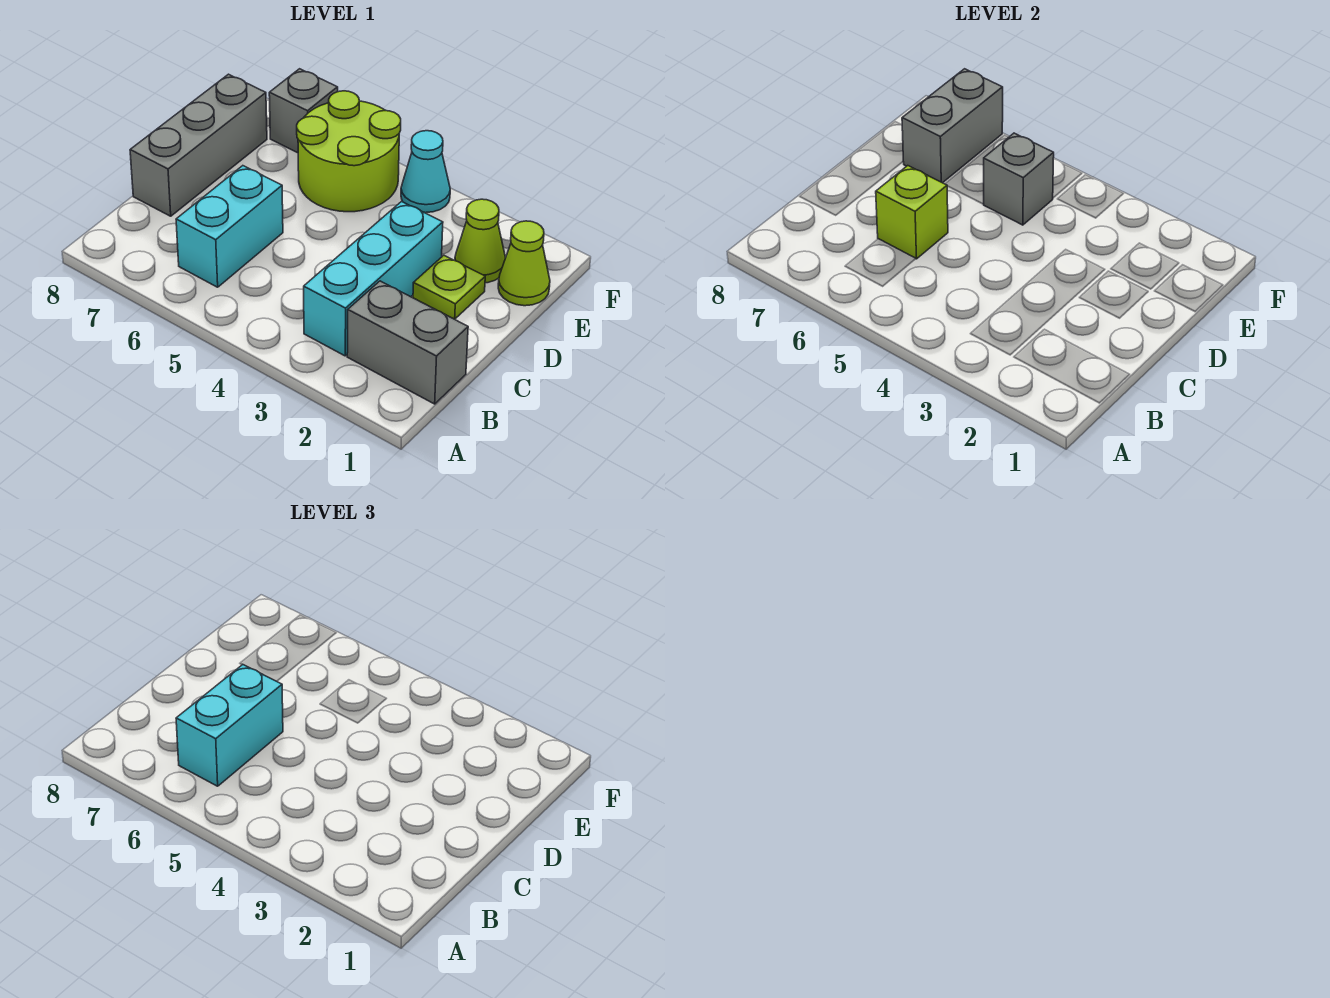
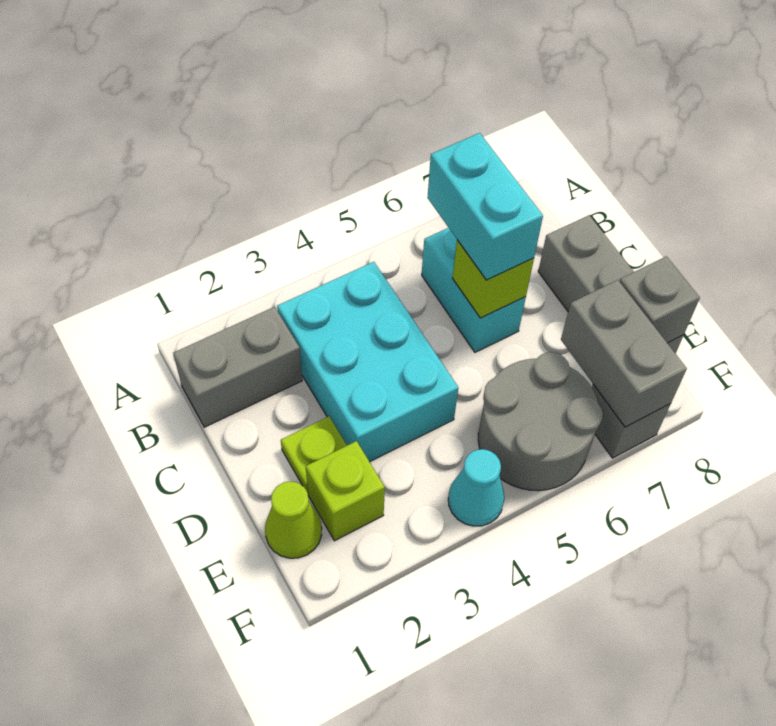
cyan brick B3:D3 level 1 -> cyan brick B3:D4 level 1
lime cone E2 level 1 -> lime brick E2 level 1
lime round brick E5:F6 level 1 -> grey round brick E5:F6 level 1
grey brick E5 level 2 -> grey brick E8 level 2

